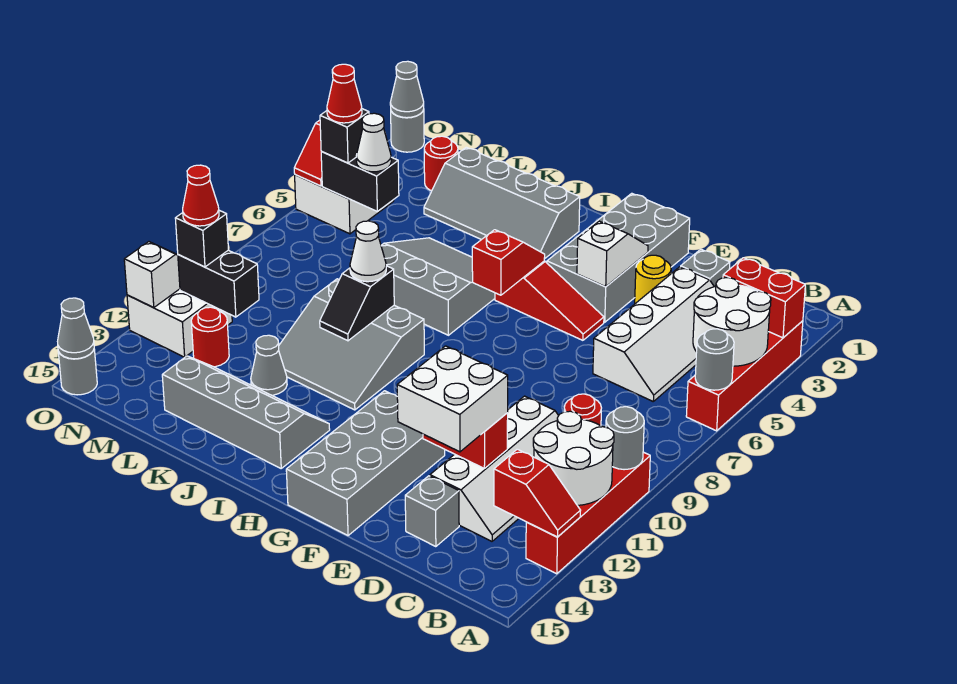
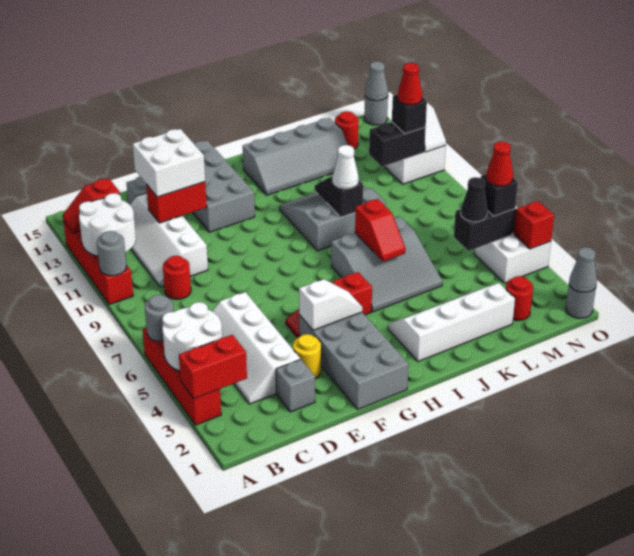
white slope F3:F4 level 2 top 4 -> white slope F4:G4 level 2 top F
red slope H5:H6 level 2 top 6 -> red slope J6:J7 level 2 top 7
grey slope I2:L3 level 1 top 2 -> white slope I2:L3 level 1 top 2
grey cone K12 level 1 -> none
white cone M5 level 3 -> black cone M5 level 3
red round brick M12 level 1 -> red round brick M14 level 1

